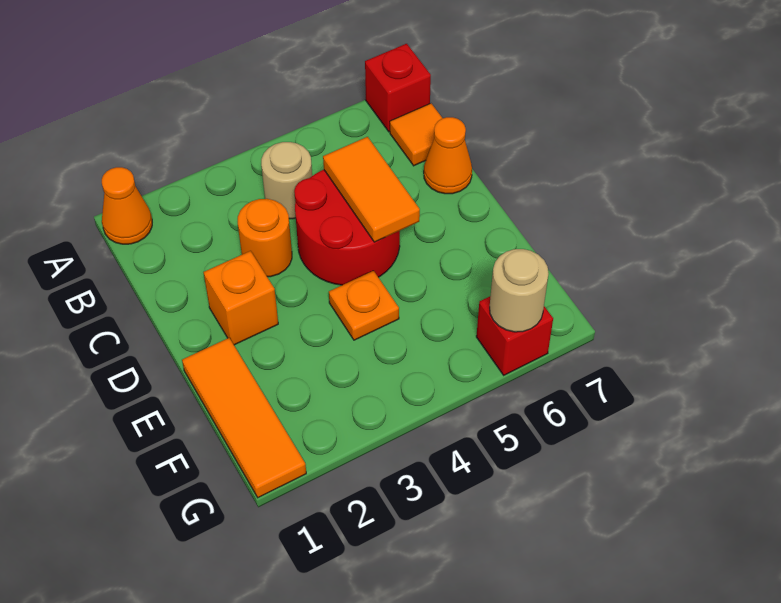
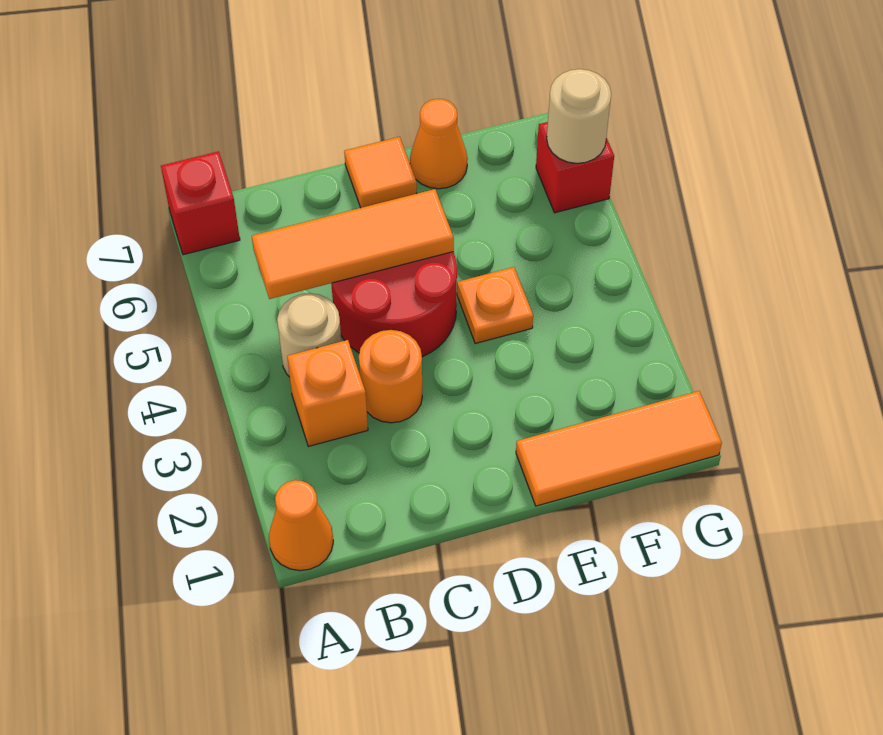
orange tile B7 level 1 -> orange tile D7 level 1
orange tile C5:D5 level 2 -> orange tile B5:D5 level 2
orange cone C7 level 1 -> orange cone E7 level 1
orange brick D2 level 1 -> orange brick B3 level 1

